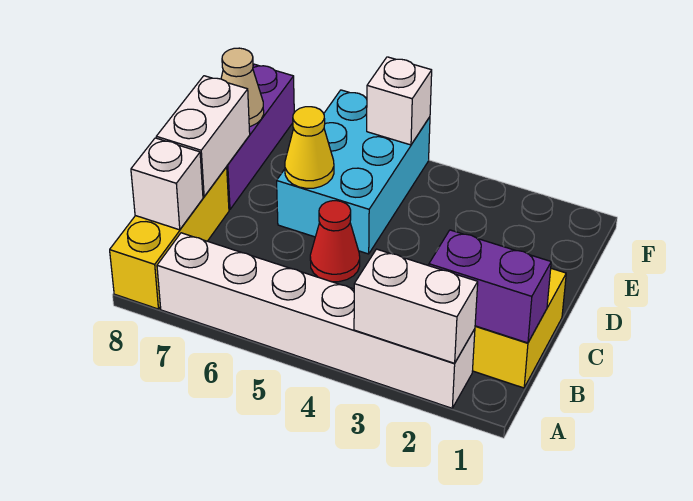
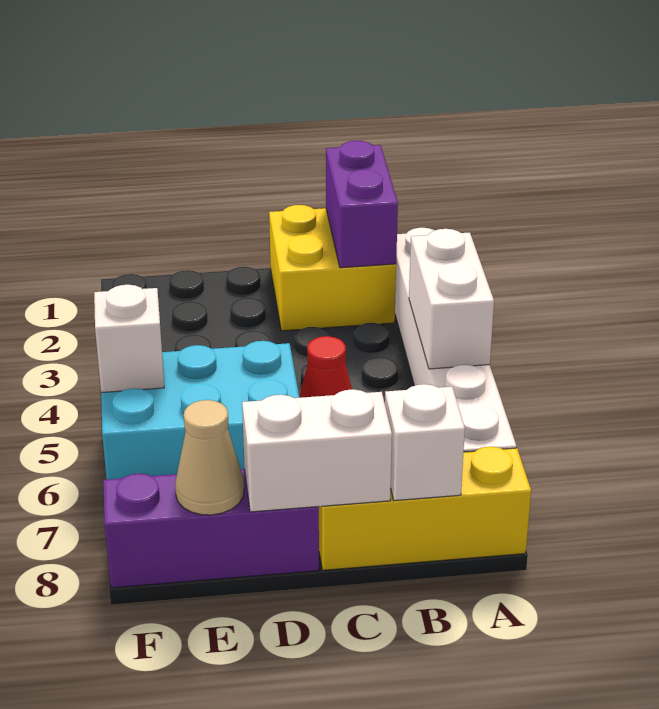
white brick A2:A3 level 2 -> white brick A4:A5 level 2
yellow cone D6 level 2 -> none

